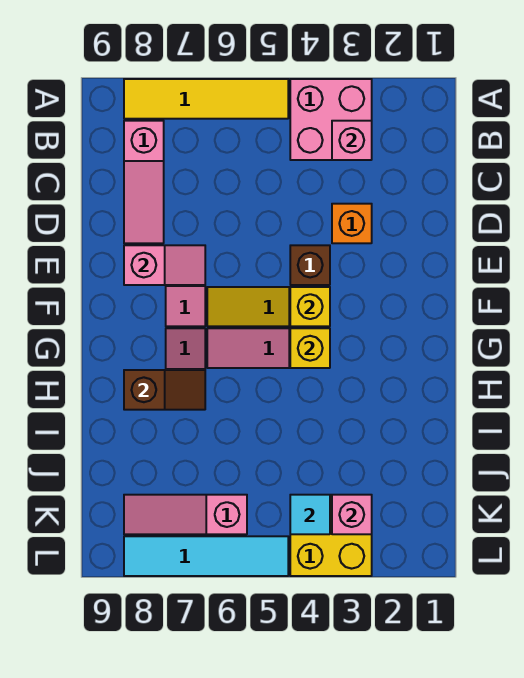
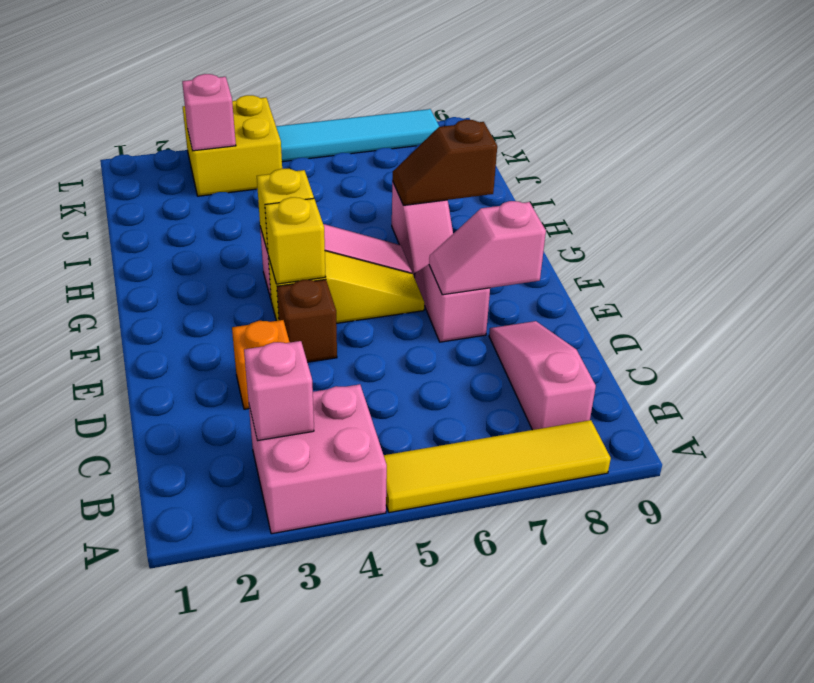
cyan tile K4 level 2 -> none
pink slope K6:K8 level 1 top 6 -> none

